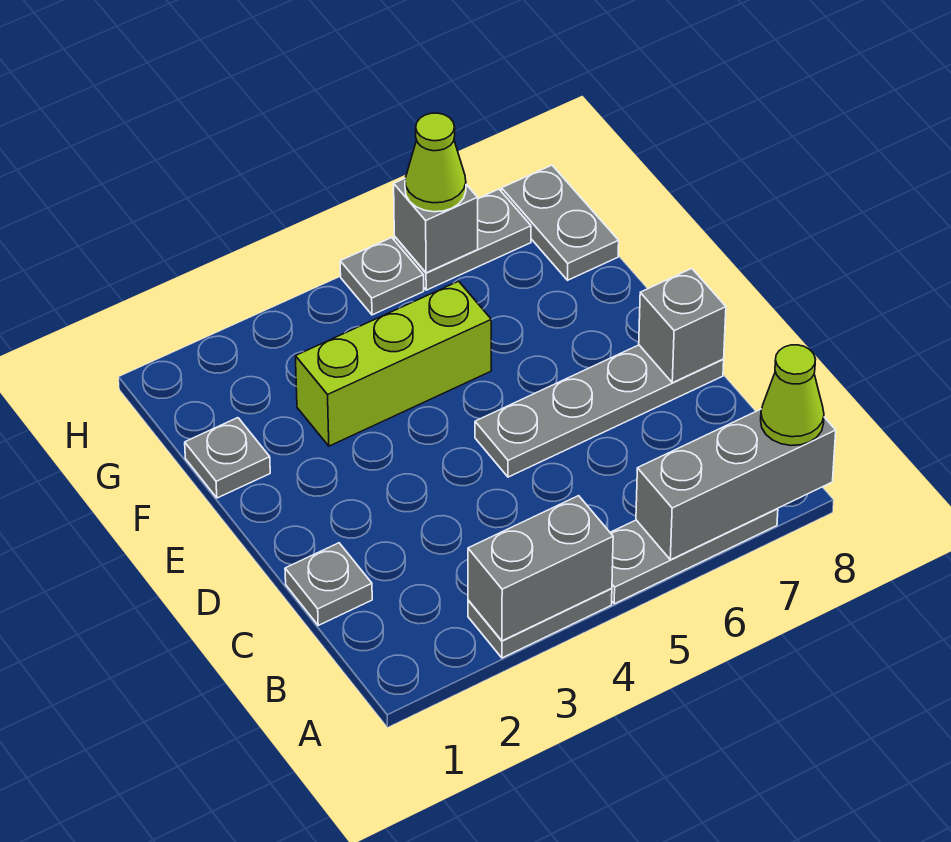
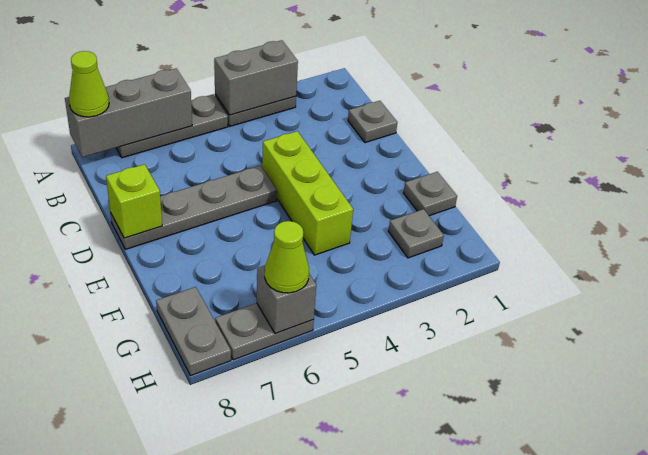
grey brick D8 level 2 -> lime brick D8 level 2
lime brick F3:F5 level 1 -> lime brick D4:F4 level 1
grey plate H5 level 1 -> grey plate G2 level 1

